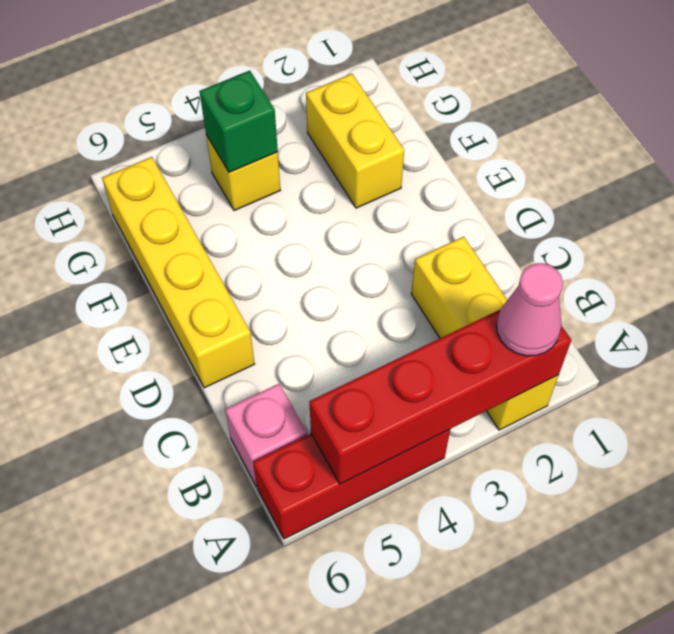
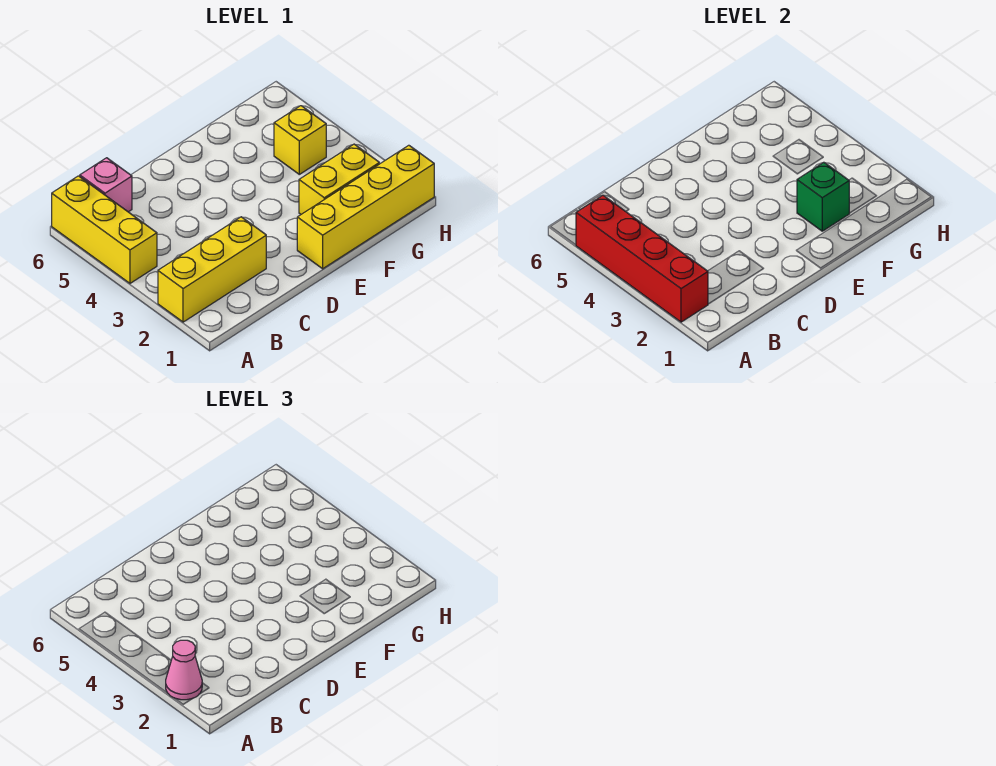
red brick A4:A6 level 1 -> yellow brick A4:A6 level 1
yellow brick D6:G6 level 1 -> yellow brick E1:H1 level 1
green brick G4 level 2 -> green brick F2 level 2

